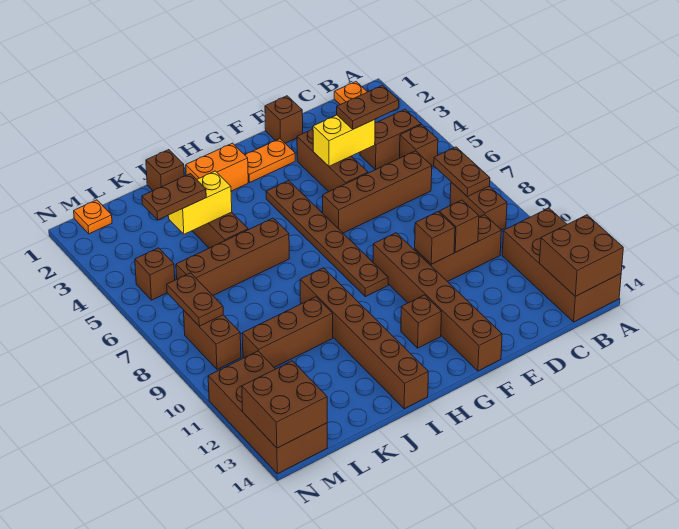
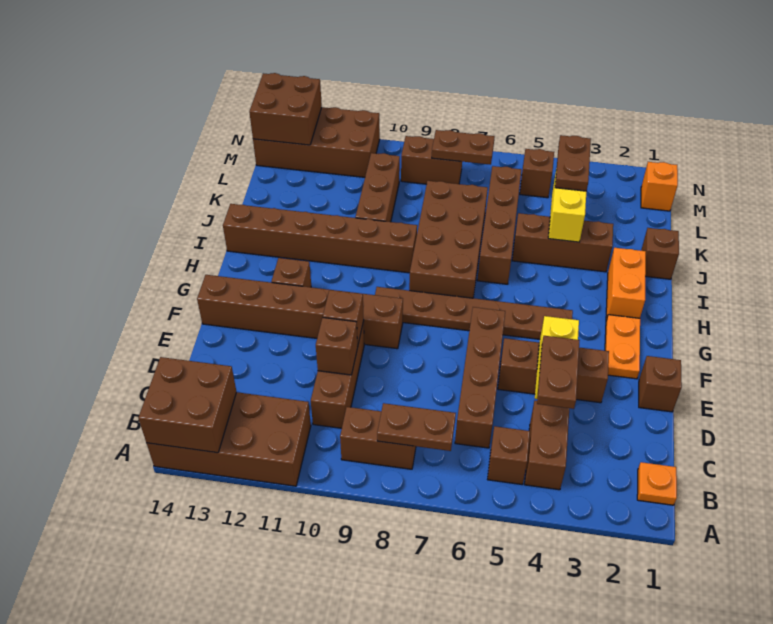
none -> brown brick H7:K8 level 1
orange plate M1 level 1 -> orange brick M1 level 1

